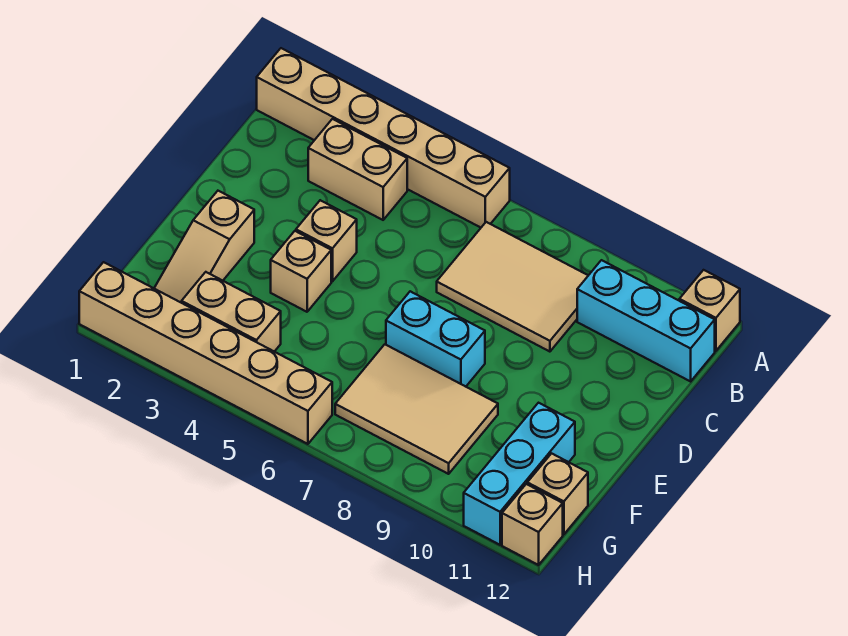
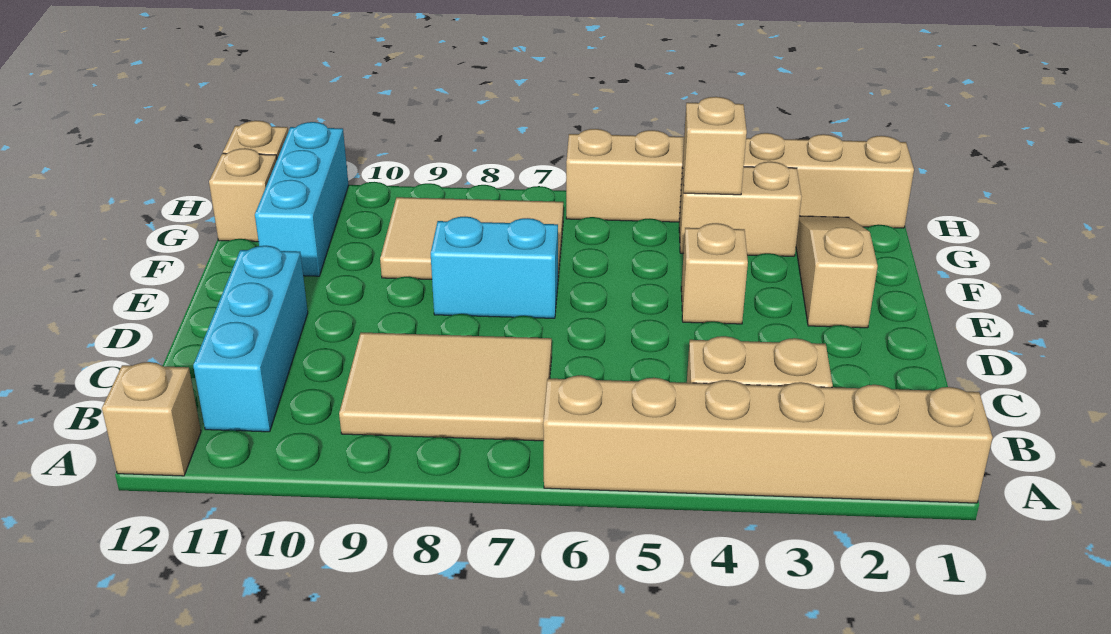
cyan brick B10:B12 level 1 -> cyan brick B11:D11 level 1
tan brick D4 level 1 -> tan brick G4 level 2

